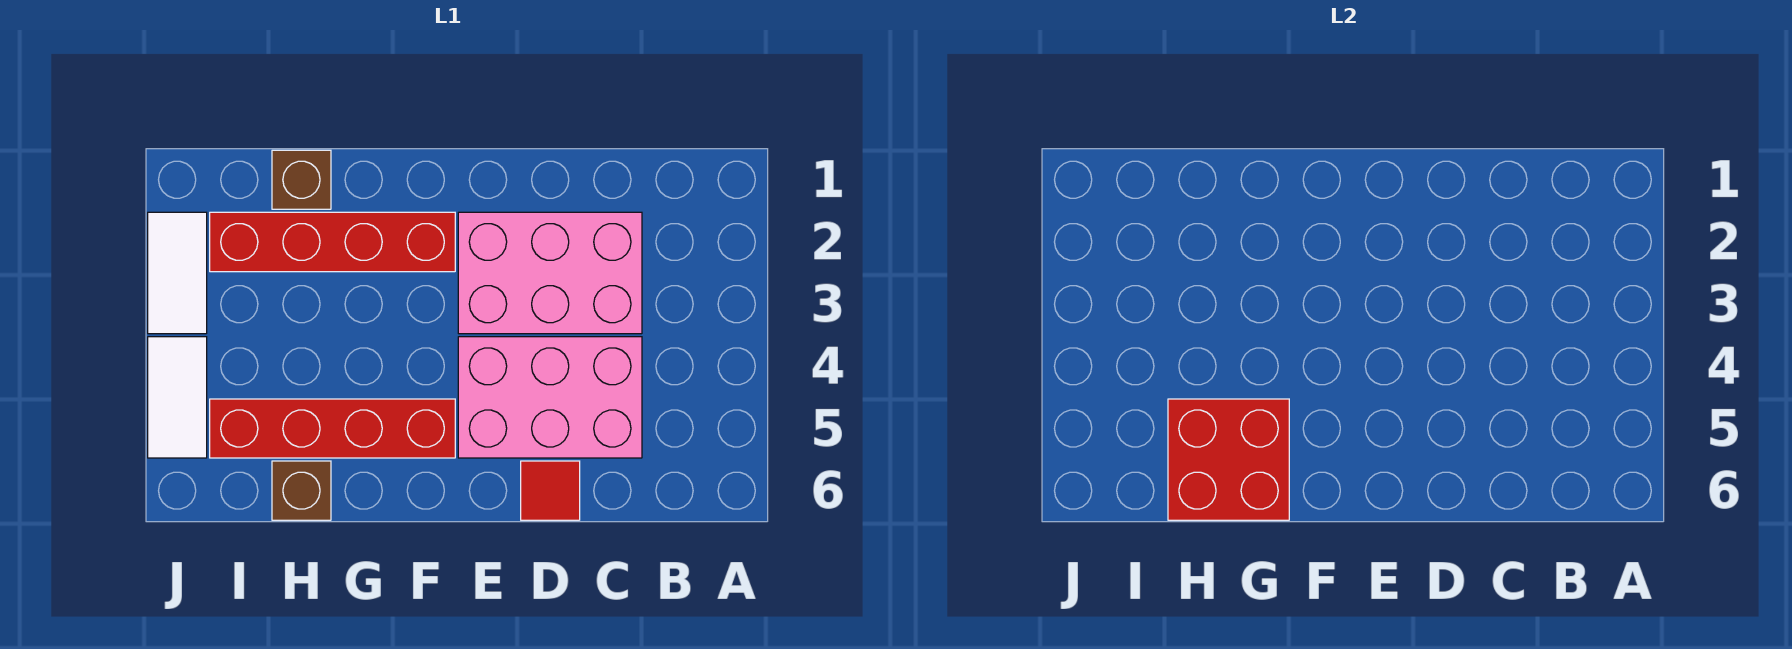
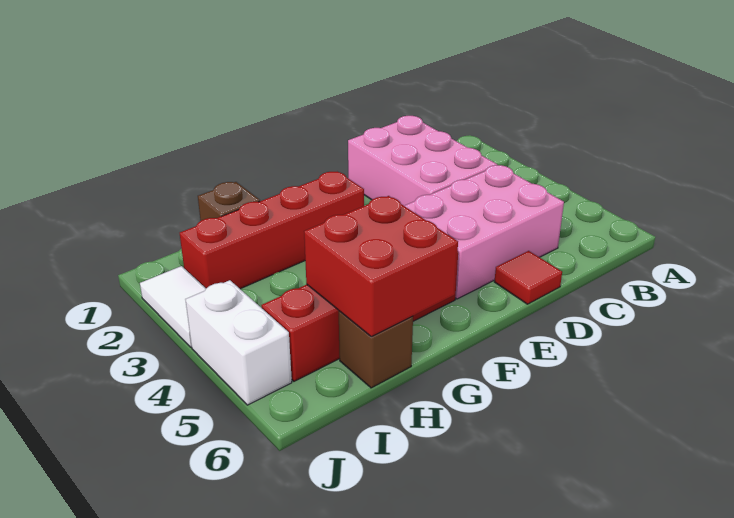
pink brick C2:E3 level 1 -> pink brick C1:D3 level 1
white tile J4:J5 level 1 -> white brick J4:J5 level 1

